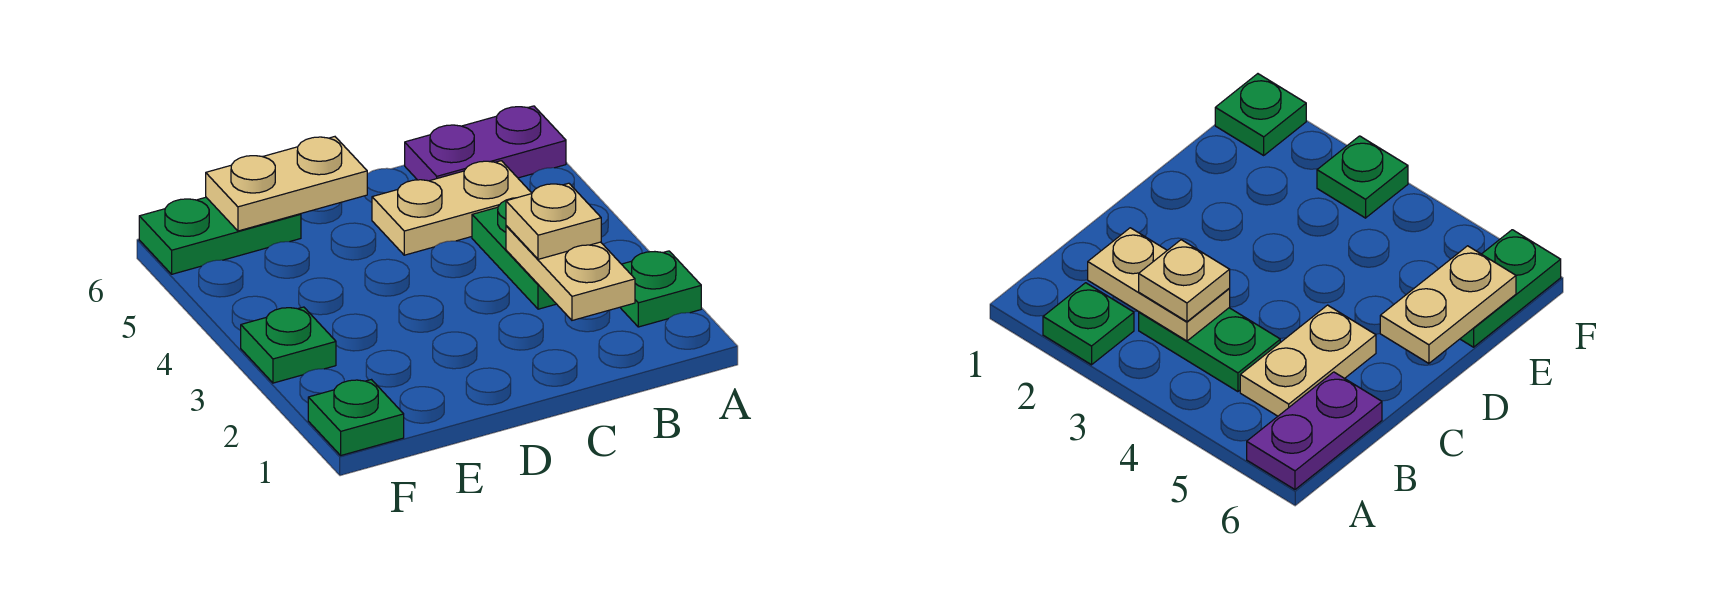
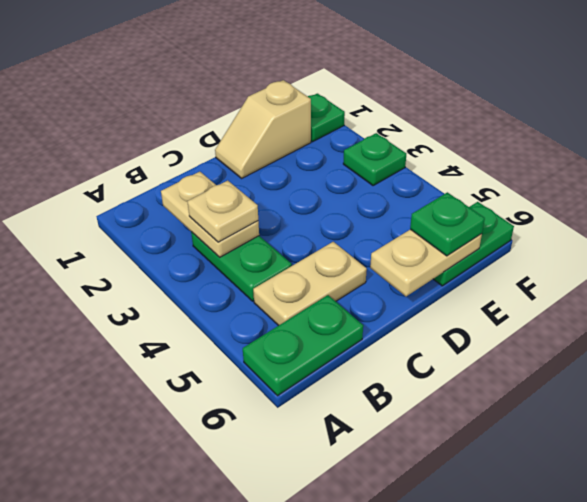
green plate A2 level 1 -> green plate E6 level 3
purple plate A6:B6 level 1 -> green plate A6:B6 level 1
none -> tan slope D1:E1 level 1 top E

